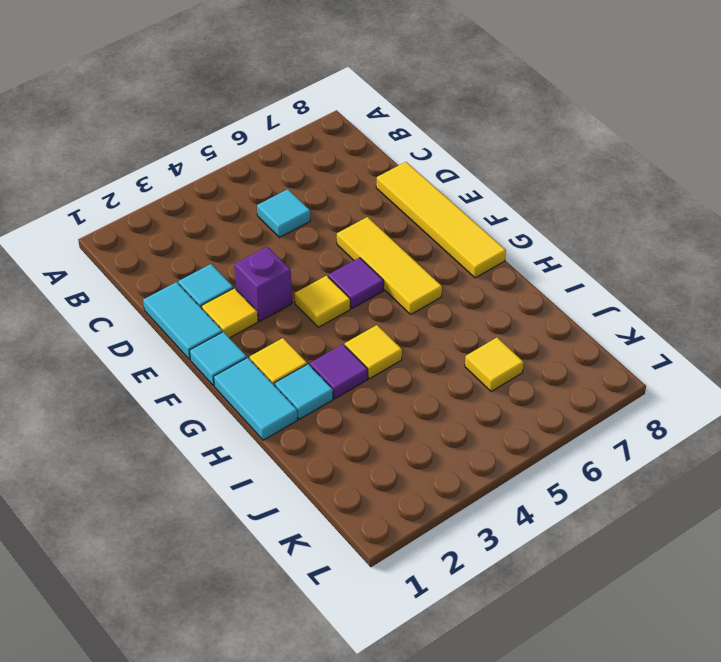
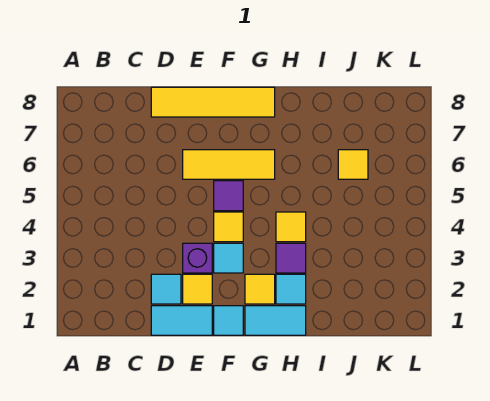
cyan tile C5 level 1 -> cyan tile F3 level 1

